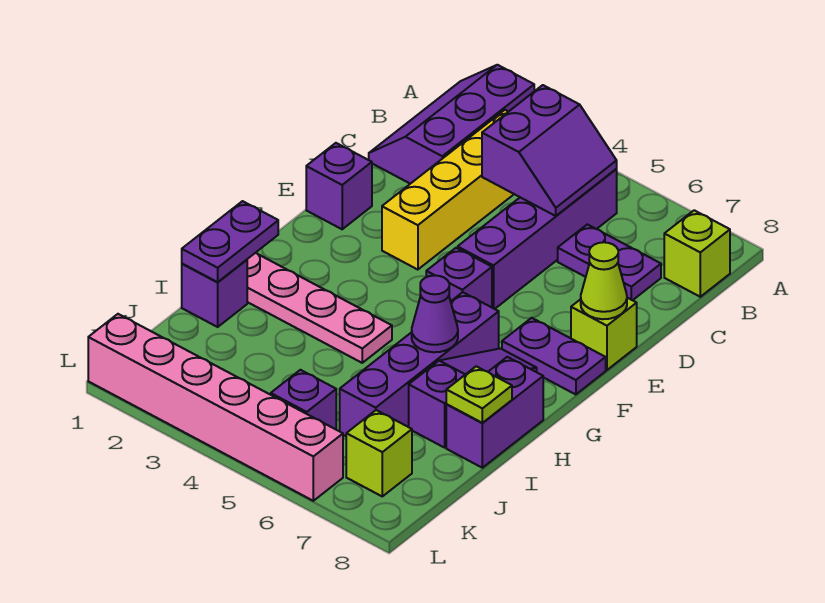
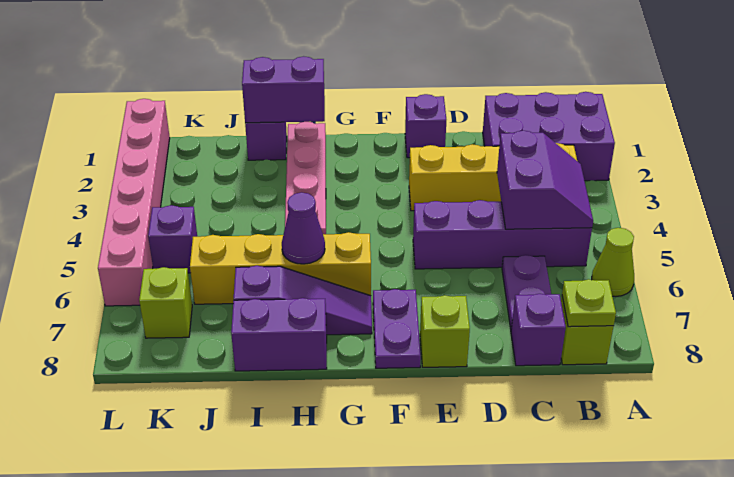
purple slope A1:C2 level 1 top 2 -> purple brick A1:C2 level 1
purple slope B4:C5 level 2 top 4 -> purple slope B4:C5 level 2 top C
lime cone E8 level 2 -> lime cone A6 level 1
purple brick F5 level 1 -> purple brick C8 level 1
purple brick G6:J6 level 1 -> yellow brick G6:J6 level 1
purple plate H1:I1 level 2 -> purple brick H1:I1 level 2
lime plate I8 level 2 -> lime plate B8 level 2

